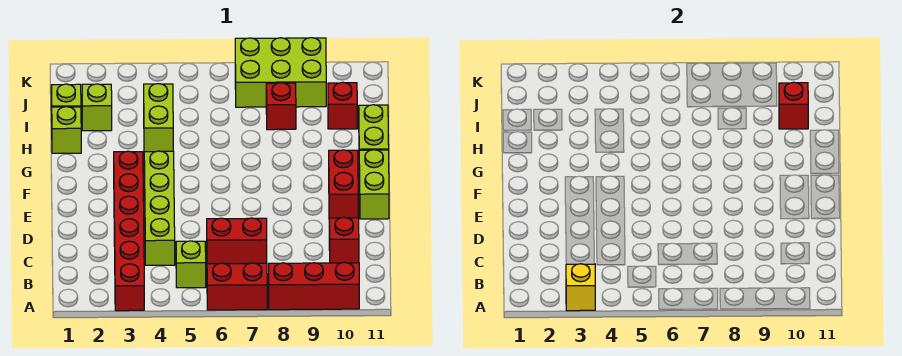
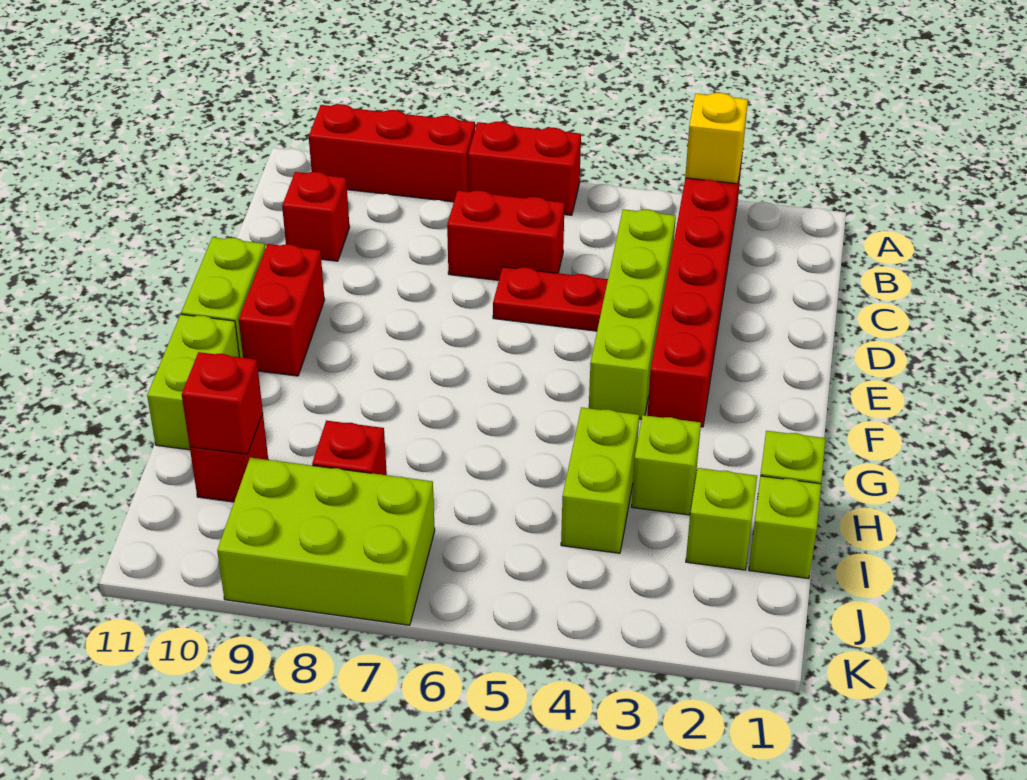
lime brick B5 level 1 -> lime brick H3 level 1
none -> red plate D5:D6 level 1

